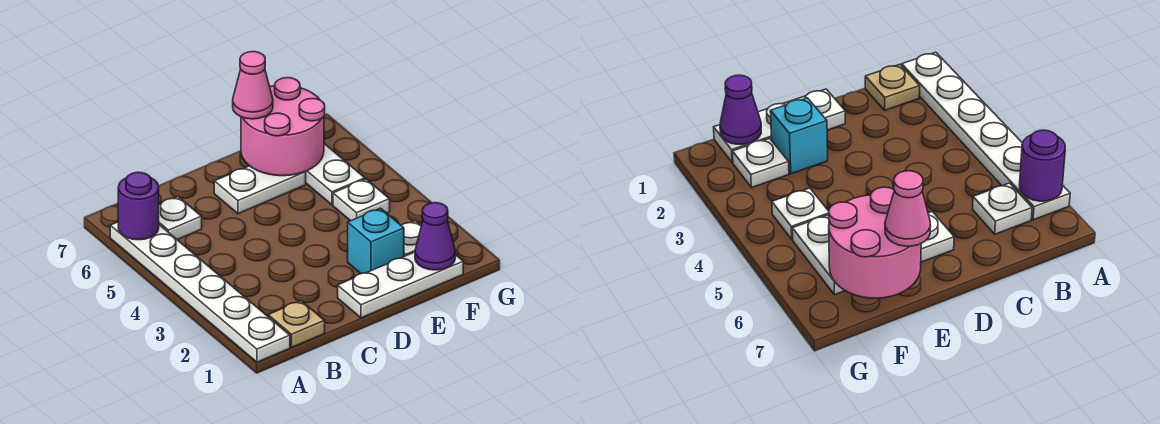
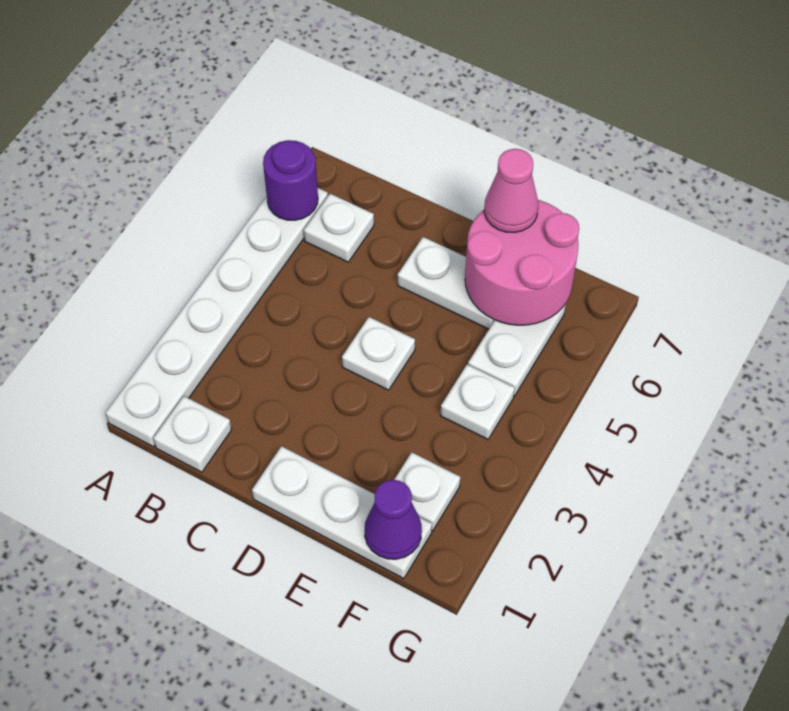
tan plate B1 level 1 -> white plate B1 level 1
none -> white plate D4 level 1
cyan brick E2 level 1 -> none

